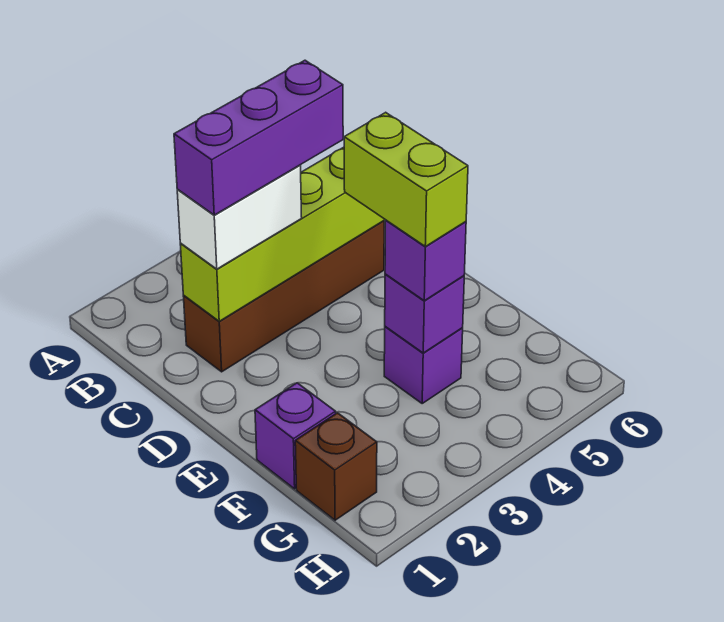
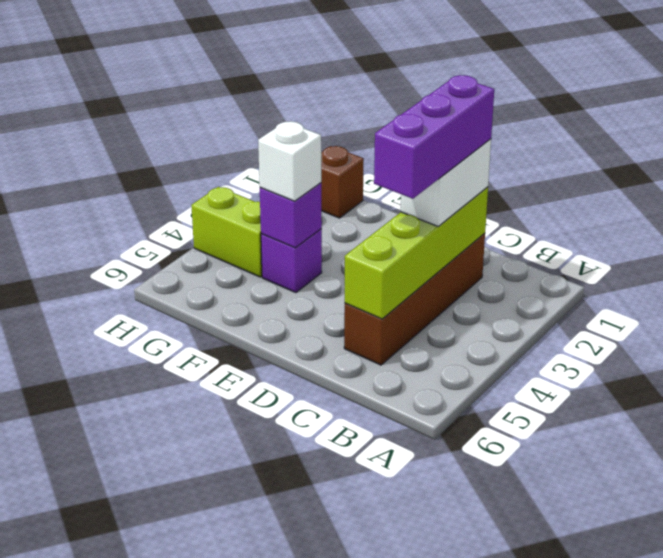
lime brick E4:F4 level 4 -> lime brick G4:H4 level 1
purple brick F1 level 1 -> none
purple brick F4 level 3 -> white brick F4 level 3

